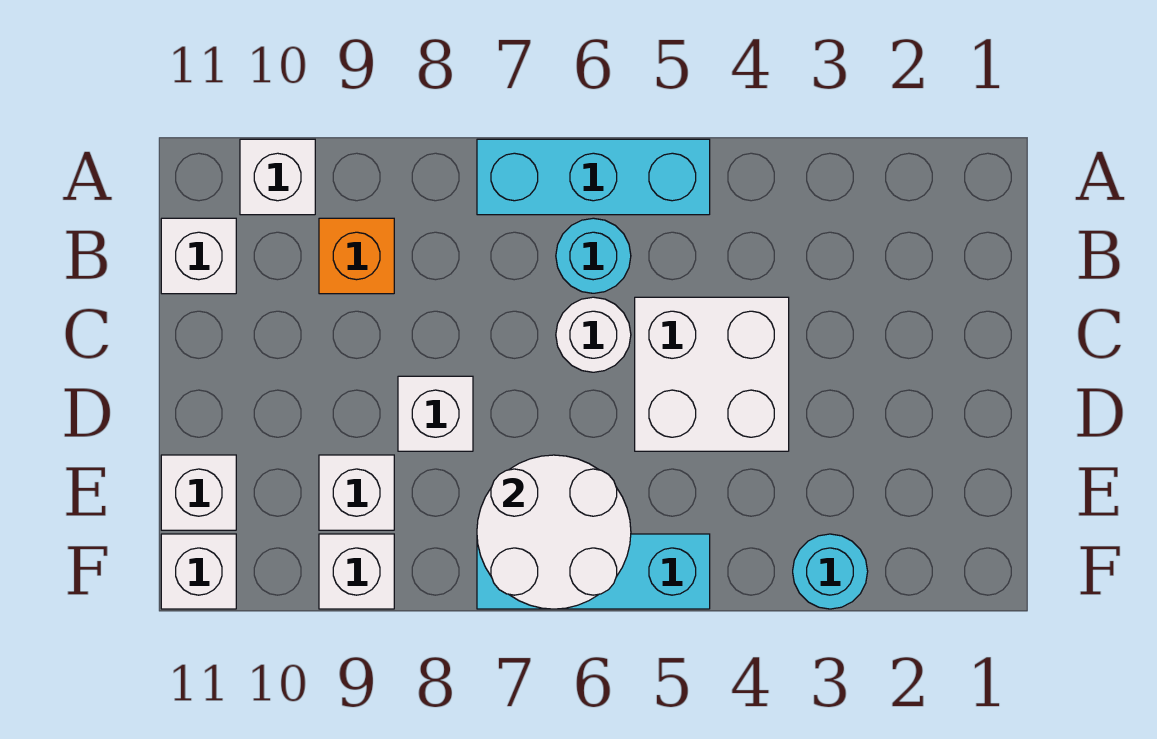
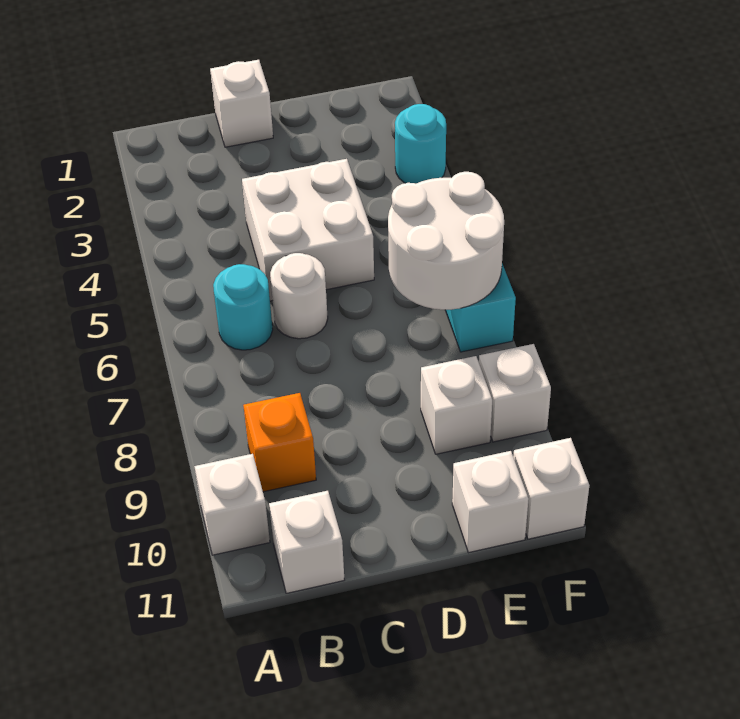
cyan brick A5:A7 level 1 -> none
white brick D8 level 1 -> white brick C1 level 1

